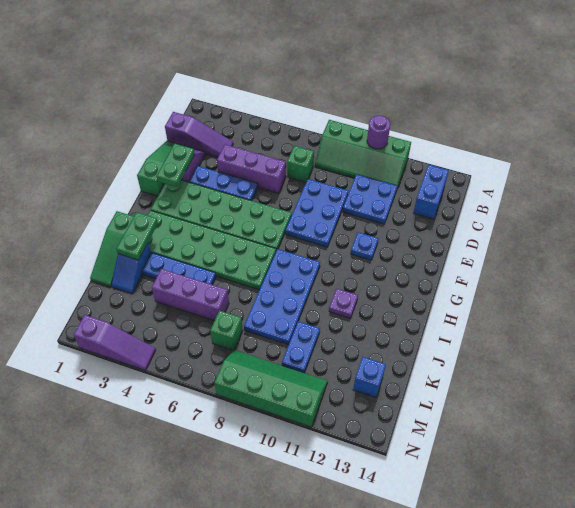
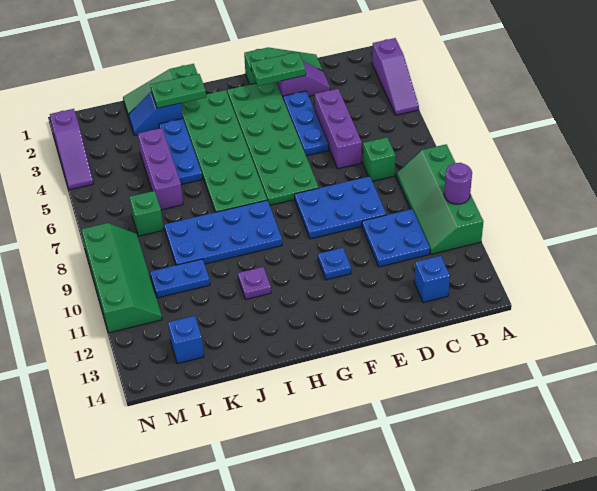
blue brick B13:C13 level 1 -> blue brick C13 level 1
purple slope C1:C3 level 1 top 1 -> purple slope A2:A4 level 1 top 2

